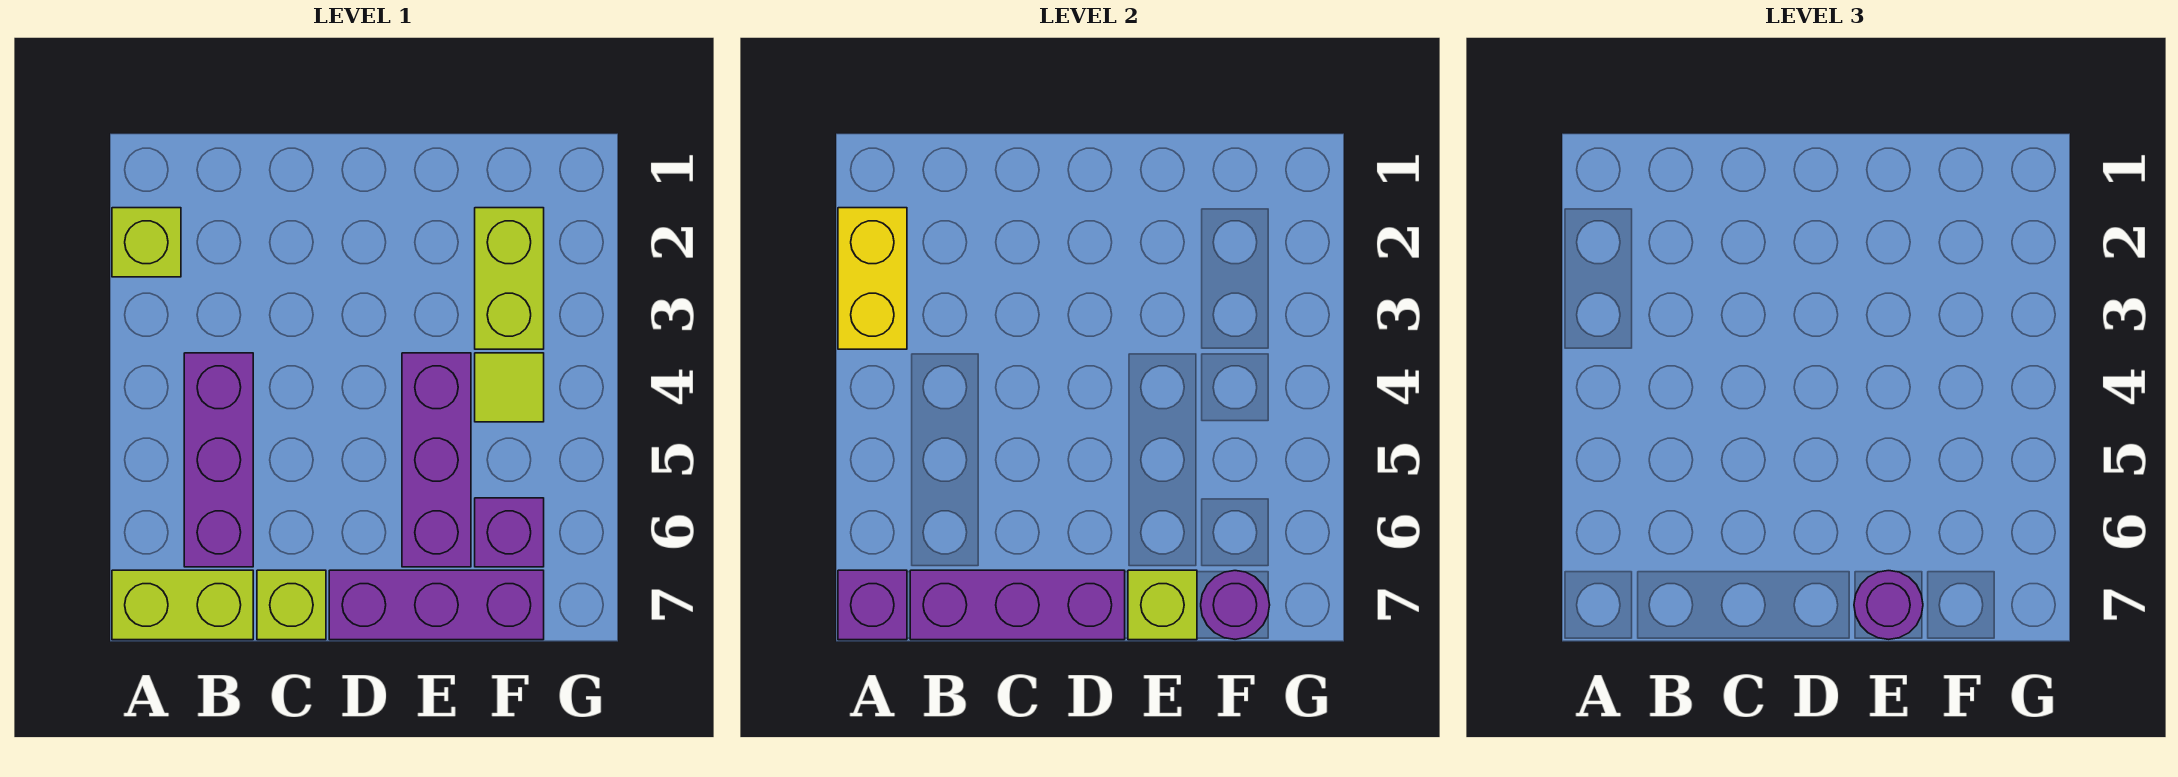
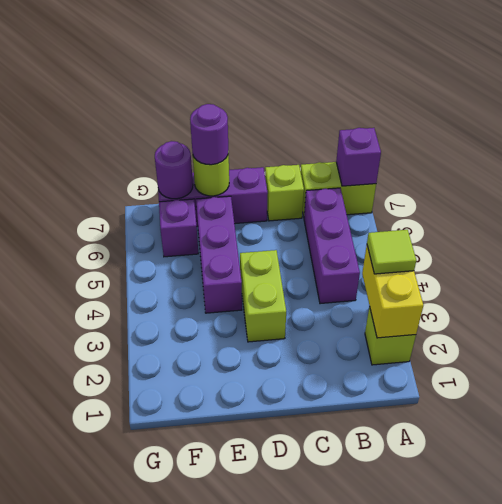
purple brick B7:D7 level 2 -> none
lime brick E7 level 2 -> lime round brick E7 level 2
lime brick F2:F3 level 1 -> lime brick D3:D4 level 1
lime tile F4 level 1 -> lime tile A3 level 3

